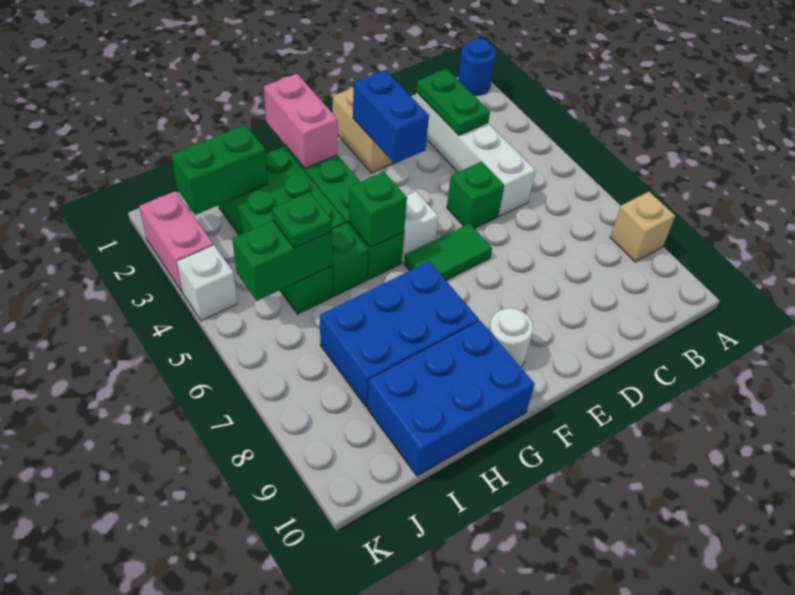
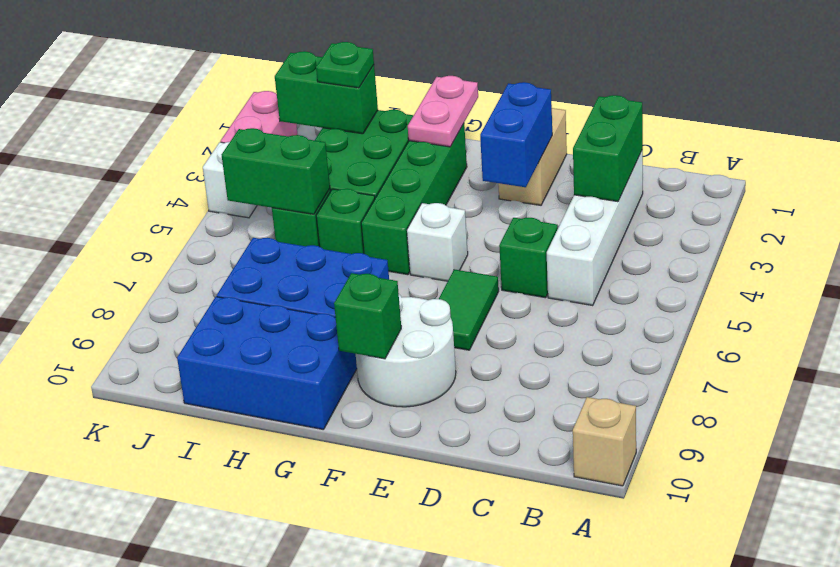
blue round brick A1 level 1 -> none
tan brick A8 level 1 -> tan brick A10 level 1
green plate C2:C3 level 2 -> green brick C2:C3 level 2
green tile E6:F6 level 1 -> green tile E6:E7 level 1
white round brick F9 level 1 -> white round brick E8:F9 level 1
pink brick G1:G2 level 2 -> pink plate G1:G2 level 2
green brick G5 level 2 -> green brick F9 level 2
green plate I5 level 3 -> green plate I2 level 3

